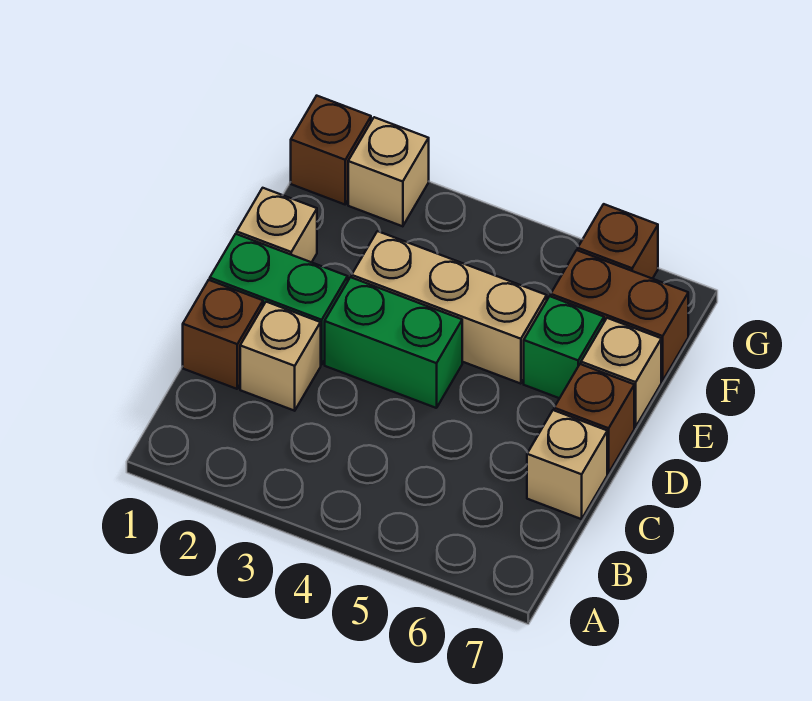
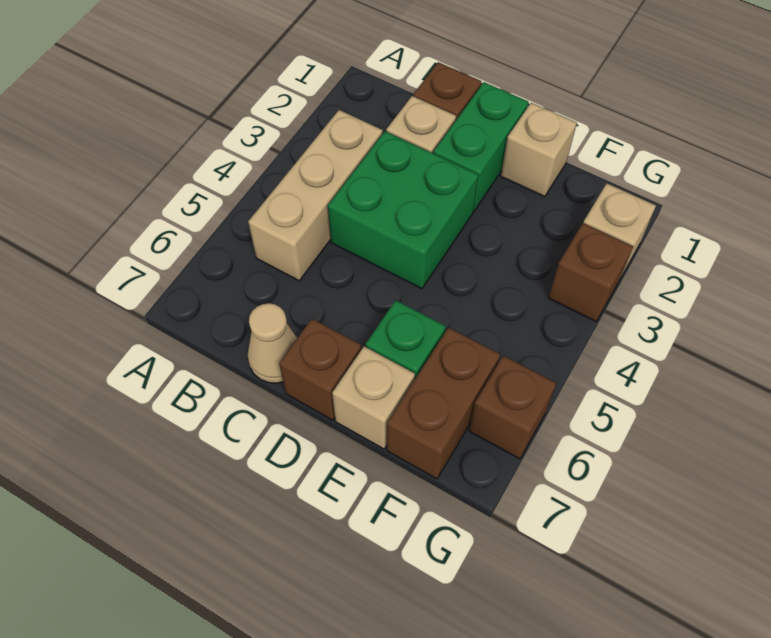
tan brick C7 level 1 -> tan cone C7 level 1
green brick D3:D4 level 1 -> green brick C3:D4 level 1
tan brick E3:E5 level 1 -> tan brick B3:B5 level 1
brown brick G1 level 1 -> brown brick G3 level 1

